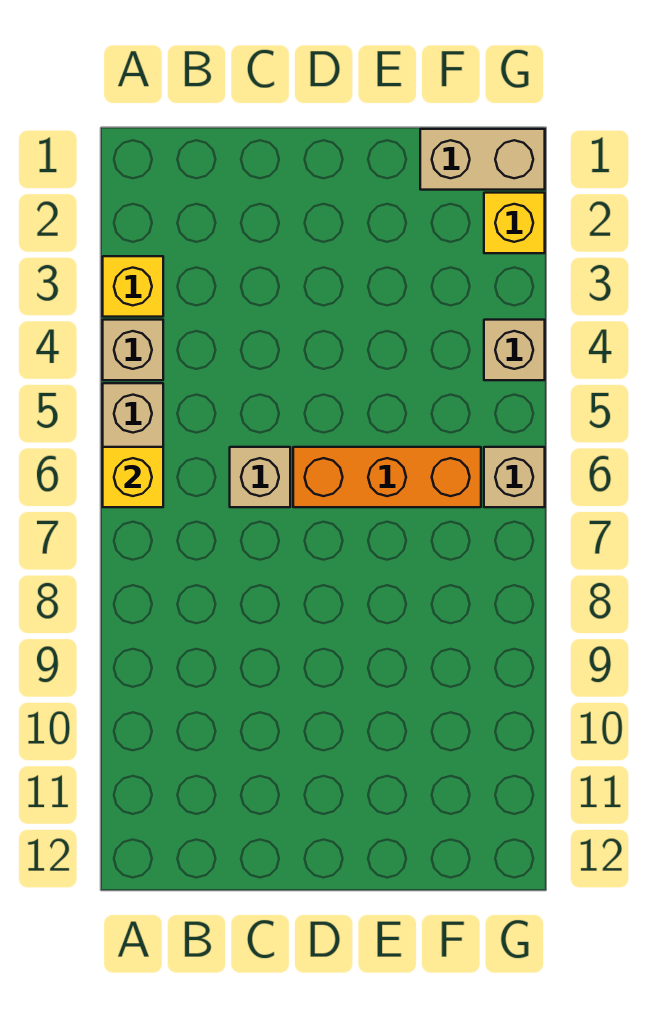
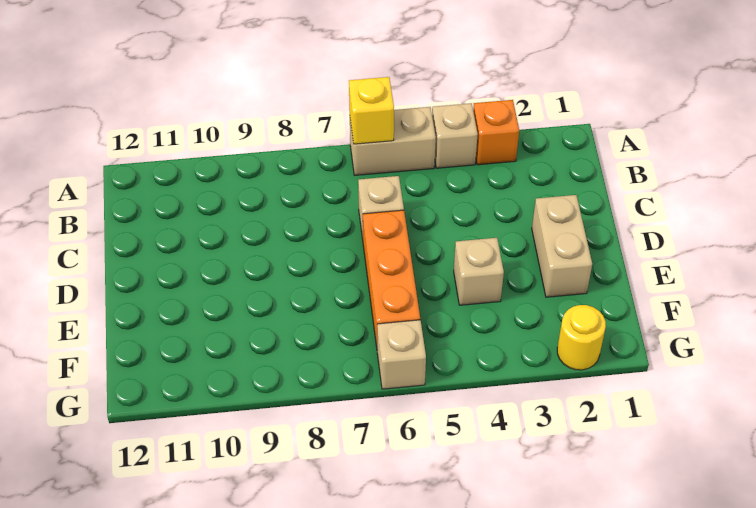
yellow brick A3 level 1 -> orange brick A3 level 1
tan brick F1:G1 level 1 -> tan brick D2:E2 level 1
yellow brick G2 level 1 -> yellow round brick G2 level 1
tan brick G4 level 1 -> tan brick E4 level 1

